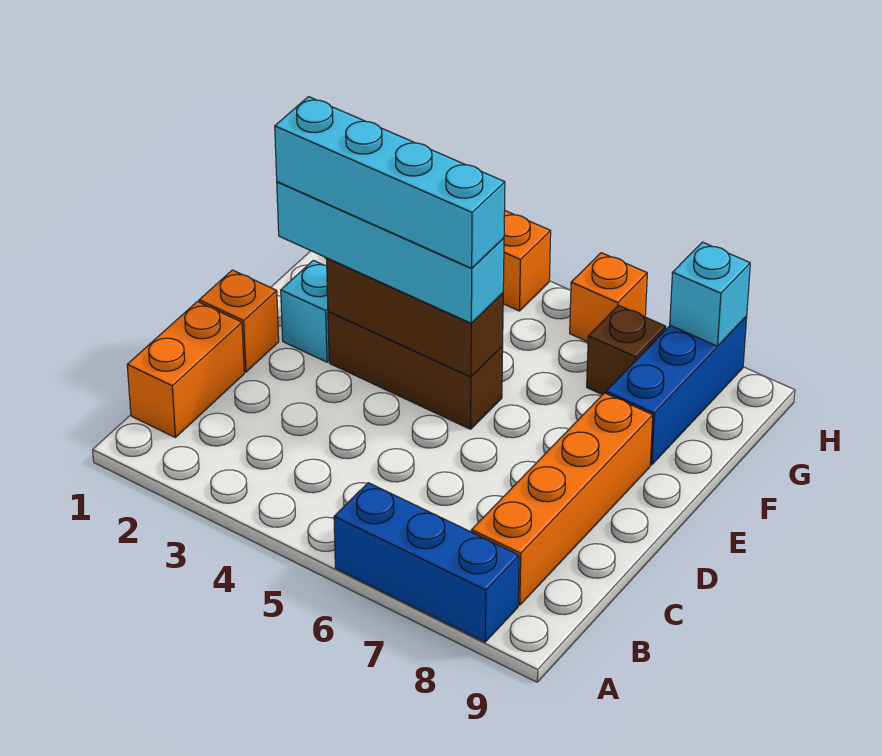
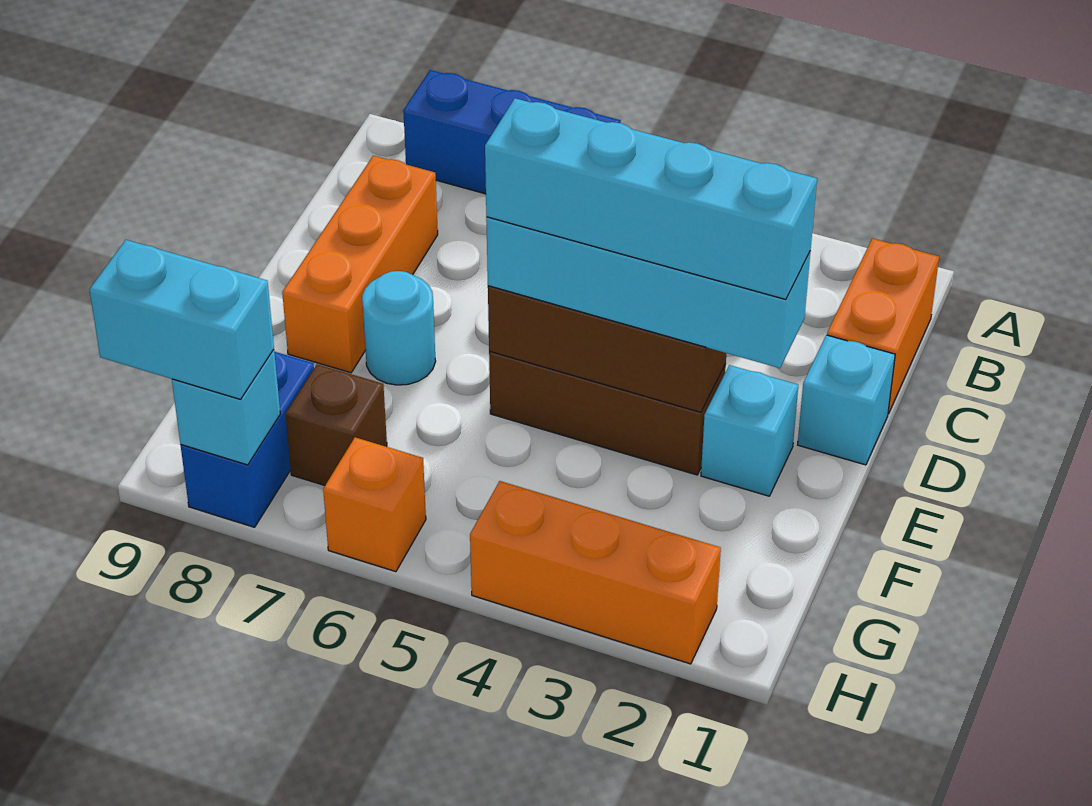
orange brick B8:E8 level 1 -> orange brick C8:E8 level 1
orange brick D1 level 1 -> cyan brick D1 level 1
none -> cyan round brick E7 level 1
blue brick F8:H8 level 1 -> blue brick G8:H8 level 1
none -> cyan brick H8:H9 level 3

